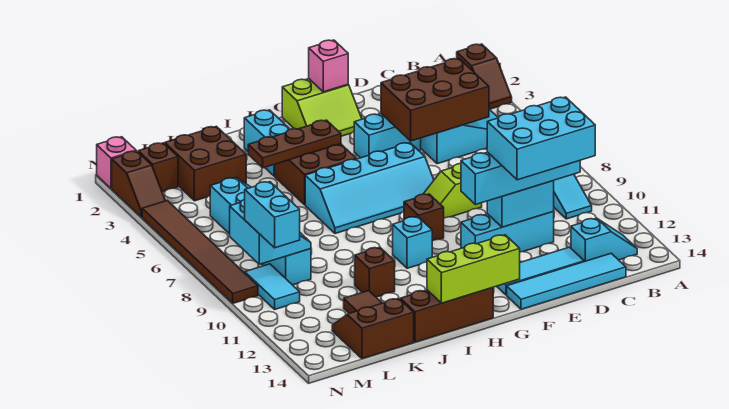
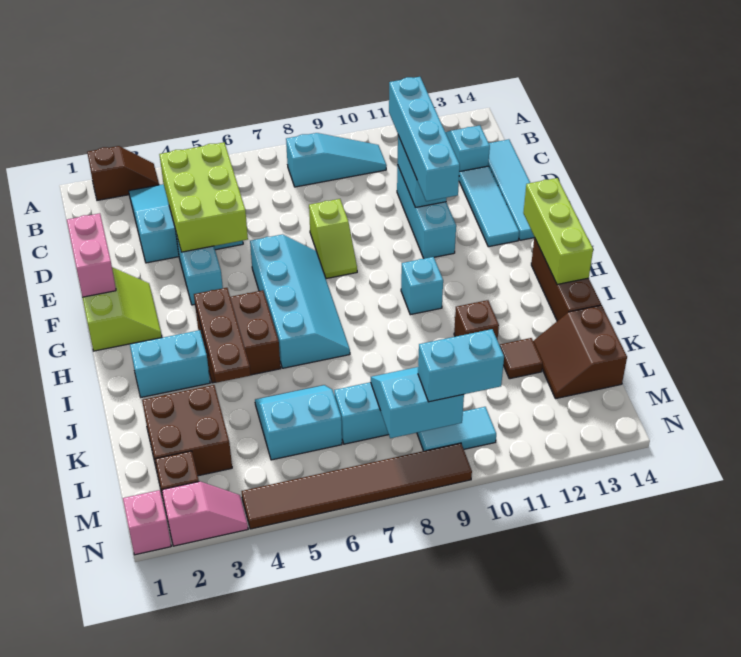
brown brick C4:E5 level 2 -> lime brick C4:E5 level 2
cyan brick C11:E12 level 4 -> none
pink brick F1 level 2 -> pink brick E1:F1 level 2
brown brick G9 level 1 -> none
brown slope N2:N3 level 1 top 2 -> pink slope N2:N3 level 1 top 2

